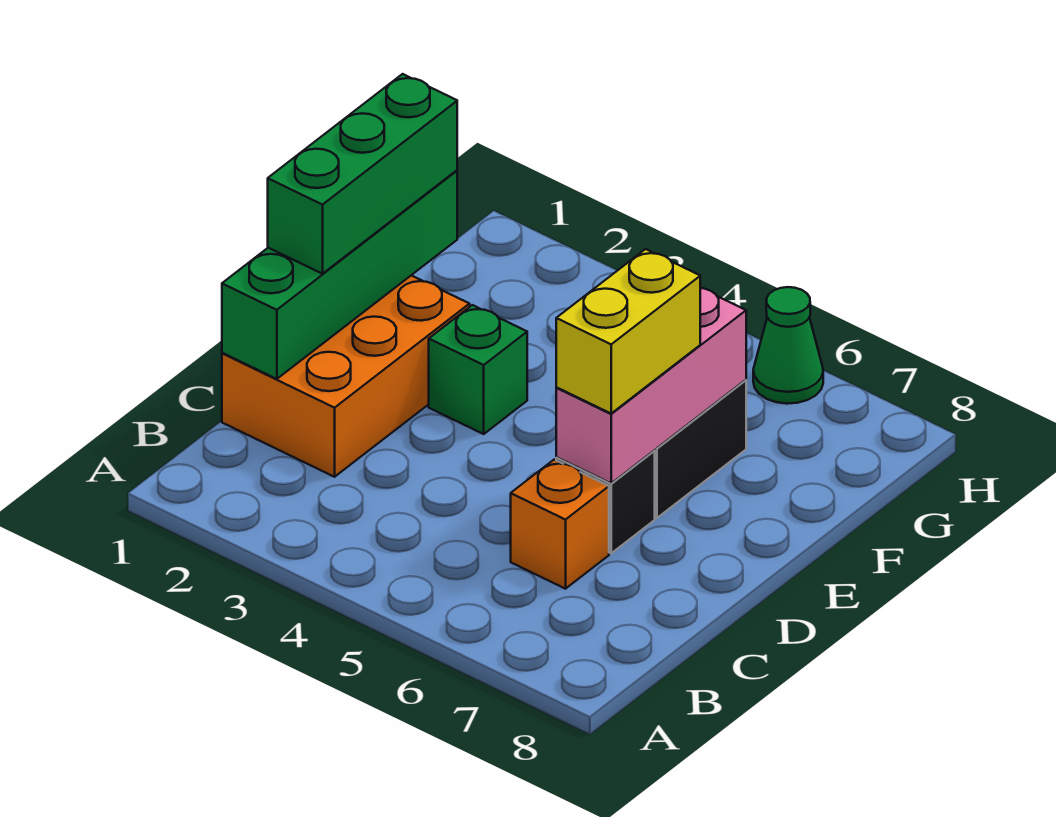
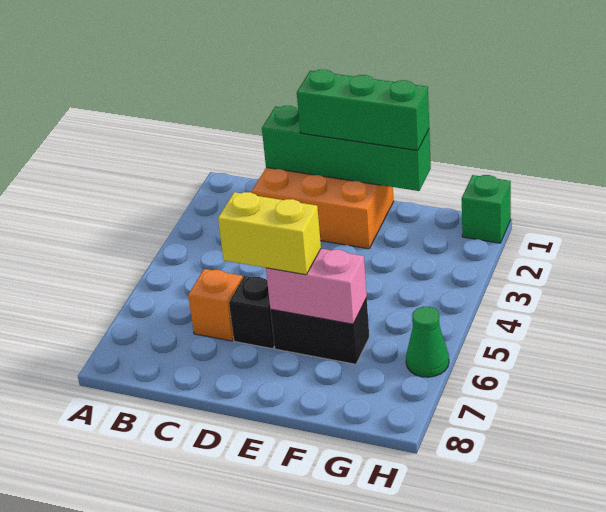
pink brick D6:F6 level 2 -> pink brick E6:F6 level 2
green brick E3 level 1 -> green brick H1 level 1

